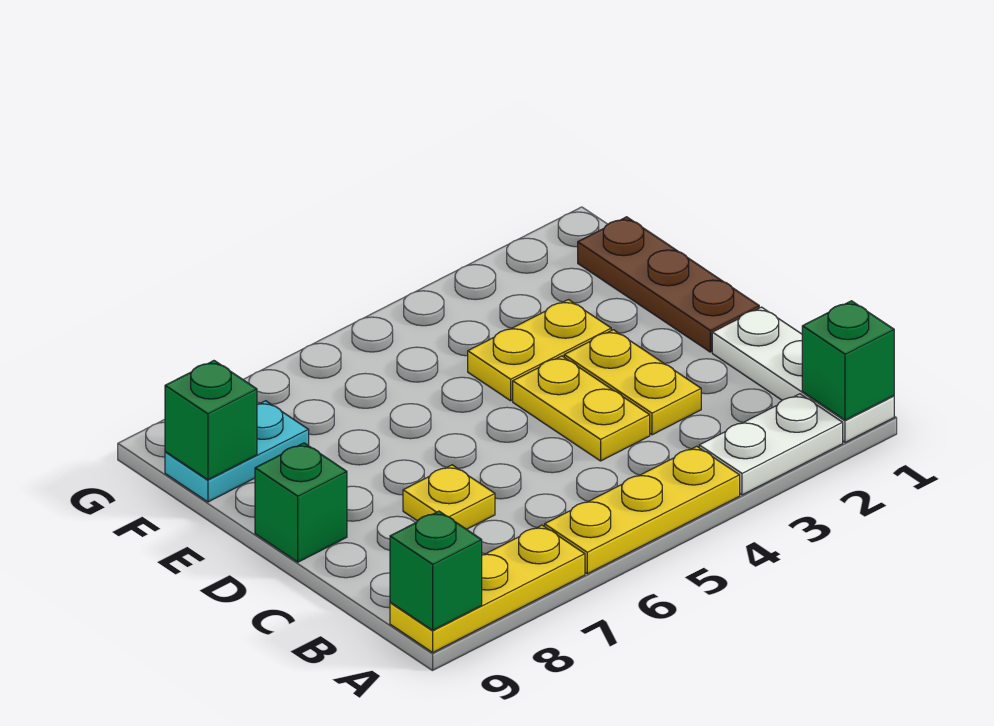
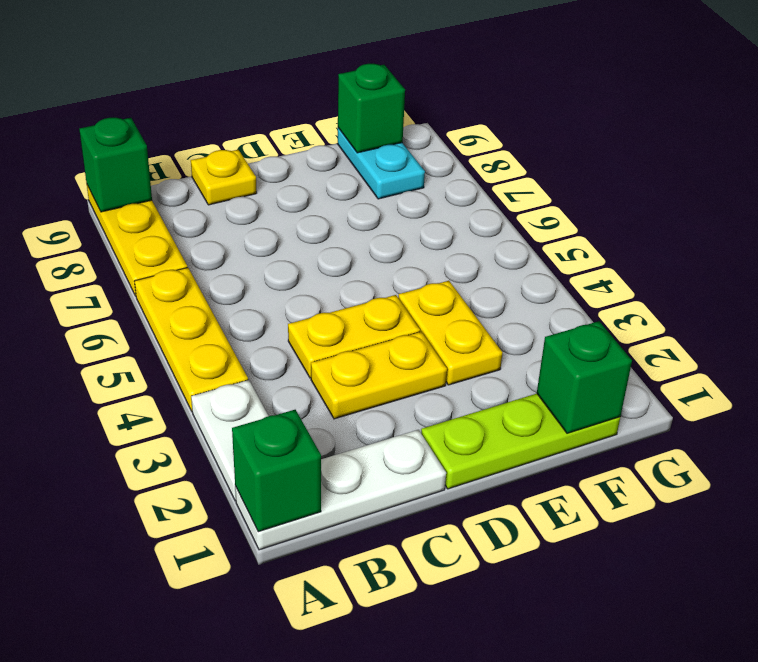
yellow plate C7 level 1 -> yellow plate C9 level 1
brown plate D1:F1 level 1 -> lime plate D1:F1 level 1
green brick D9 level 1 -> green brick F1 level 2

